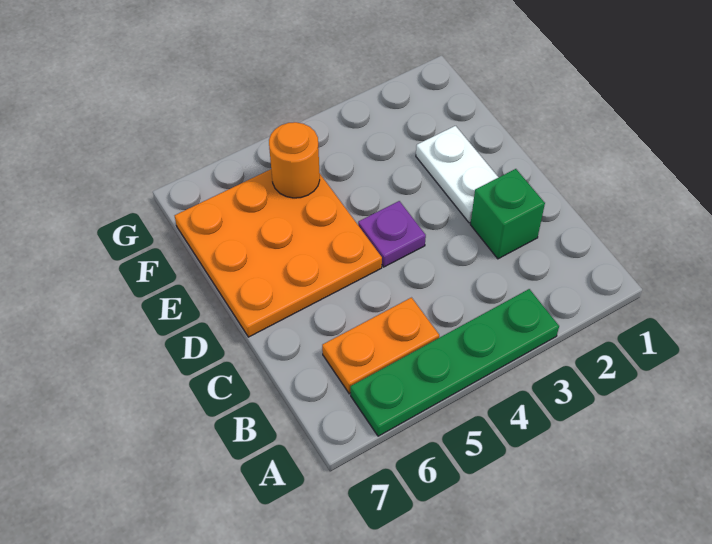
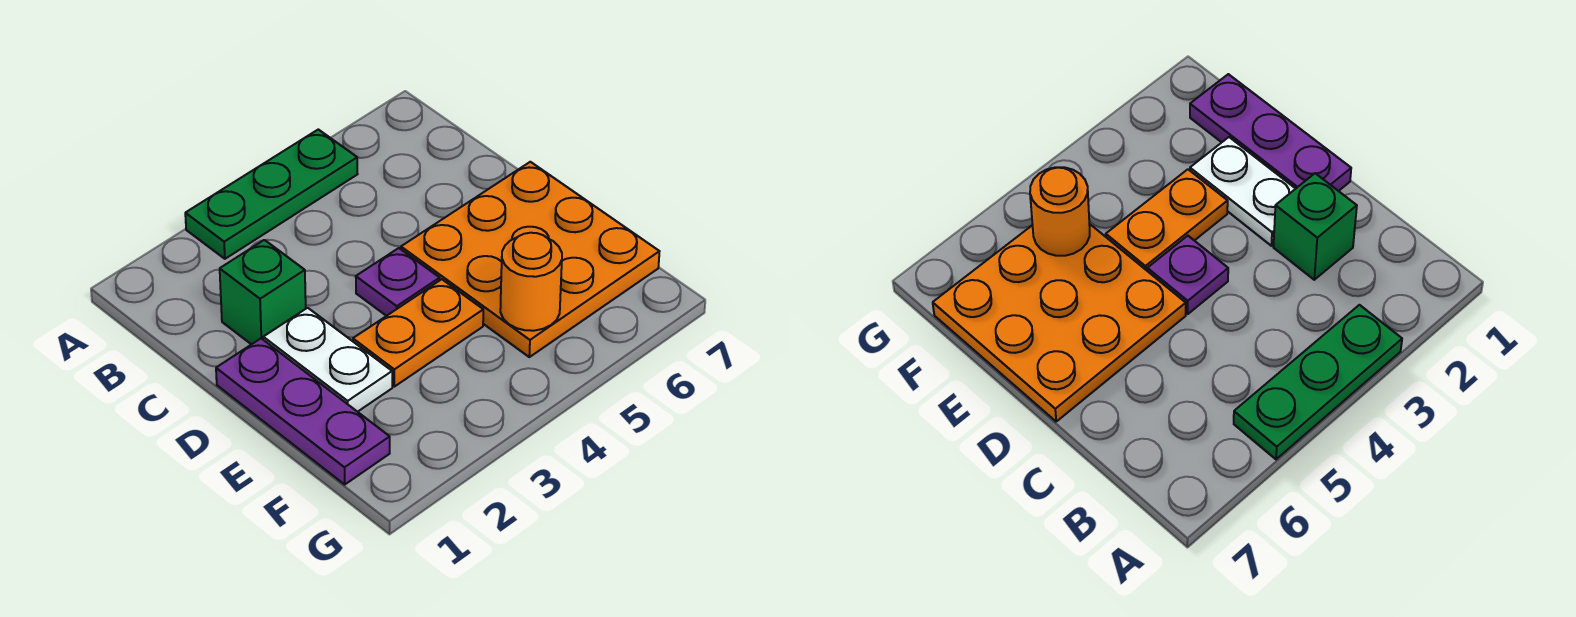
green plate A3:A6 level 1 -> green plate A3:A5 level 1
orange plate B5:B6 level 1 -> orange plate E3:E4 level 1
none -> purple plate D1:F1 level 1

